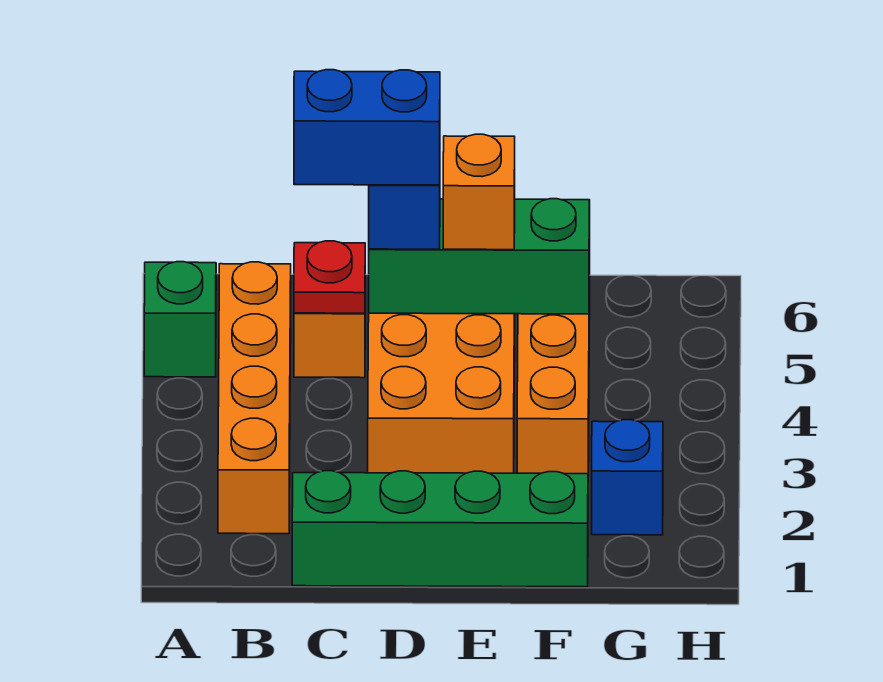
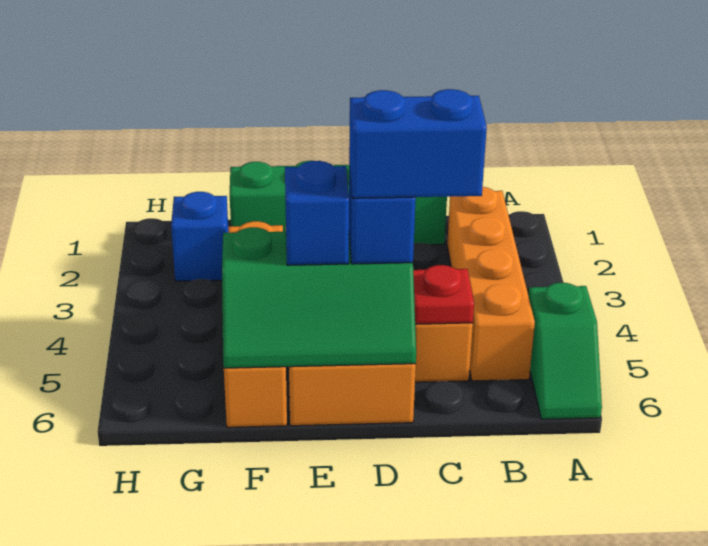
orange brick E5 level 3 -> blue brick E5 level 3

